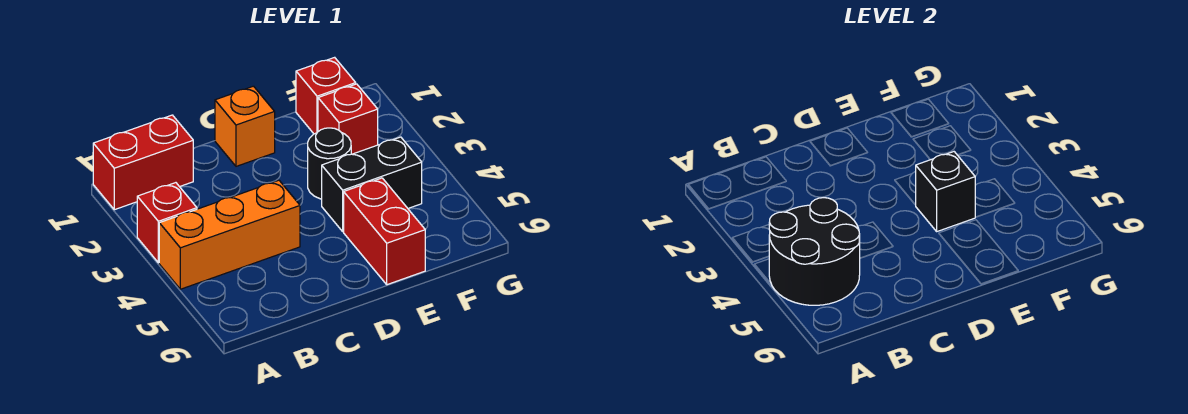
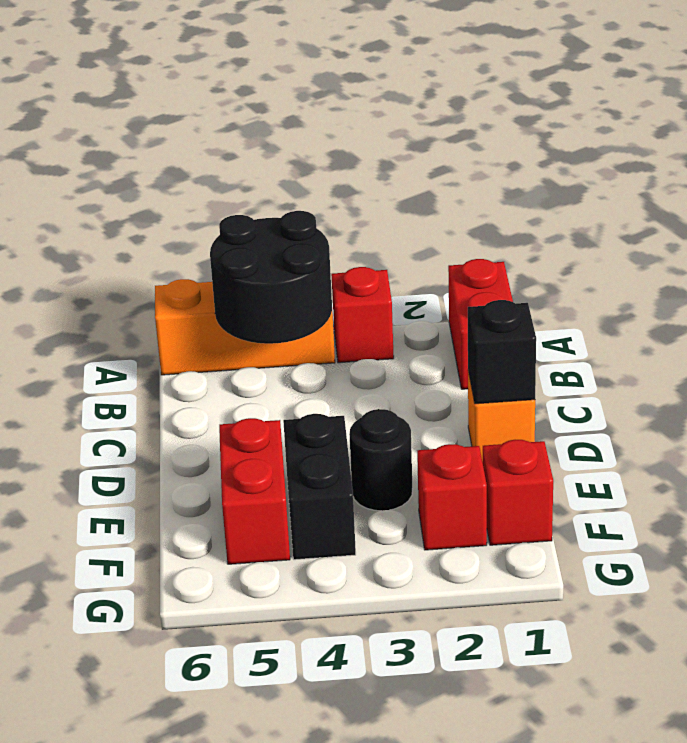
orange brick A4:C4 level 1 -> orange brick A4:A6 level 1
black brick E4 level 2 -> black brick D1 level 2
red brick E5:E6 level 1 -> red brick E5:F5 level 1

